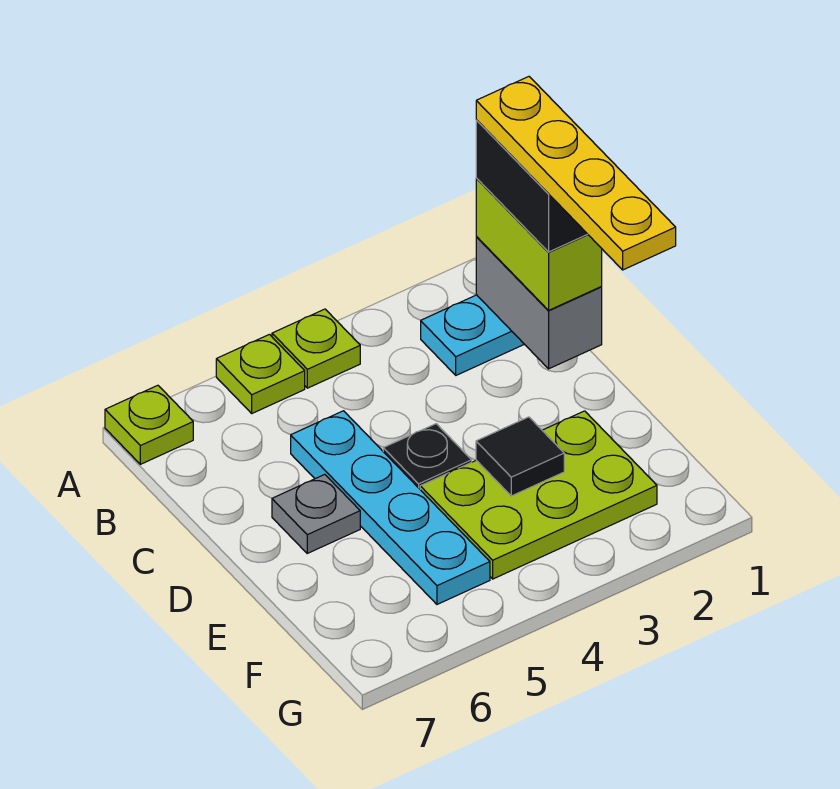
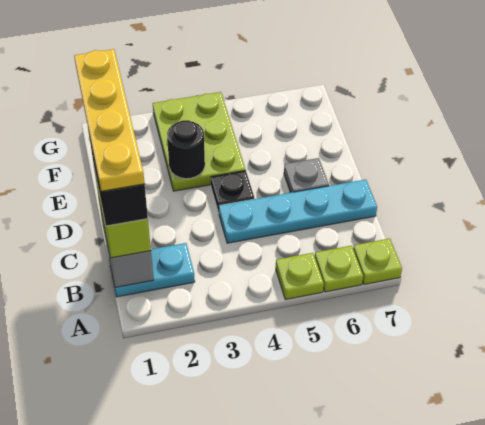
lime plate A4 level 1 -> lime plate A6 level 1
cyan plate C5:F5 level 1 -> cyan plate C4:C7 level 1
lime plate E2:F4 level 1 -> lime plate E3:G4 level 1
black tile E3 level 2 -> black round brick E3 level 2

